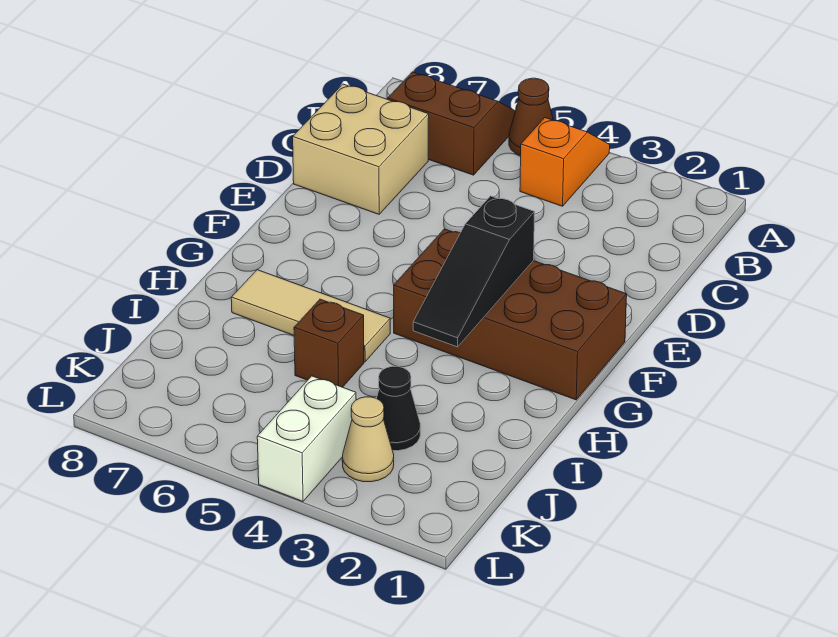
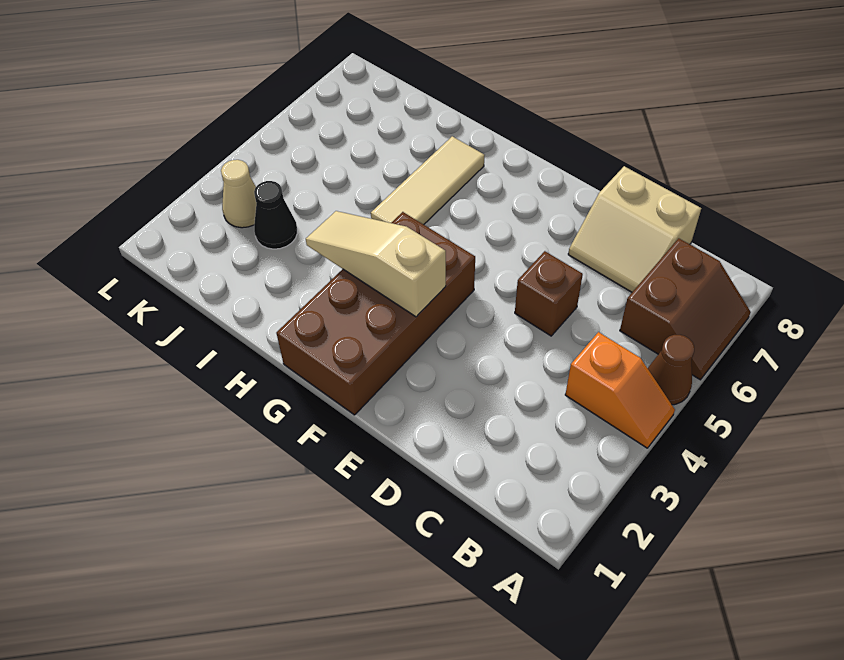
tan brick C7:D8 level 1 -> tan slope C7:D8 level 1 top 8
black slope F3:H3 level 2 top F -> tan slope F3:H3 level 2 top F
brown brick I5 level 1 -> brown brick D5 level 1
white brick K4:L4 level 1 -> none

